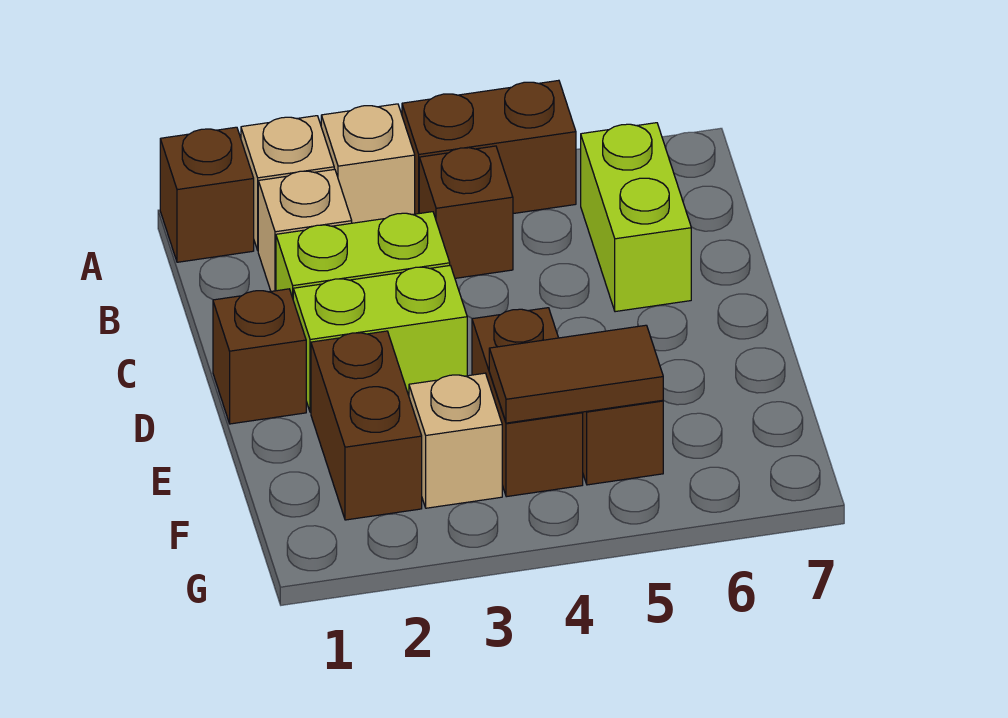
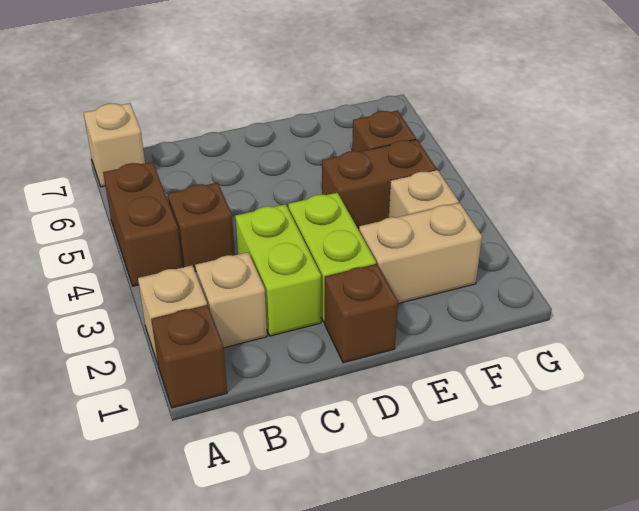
tan brick A3 level 1 -> tan brick A7 level 1
lime brick B6:C6 level 1 -> none
brown brick E2:F2 level 1 -> tan brick E2:F2 level 1
brown tile F4:F5 level 2 -> none

